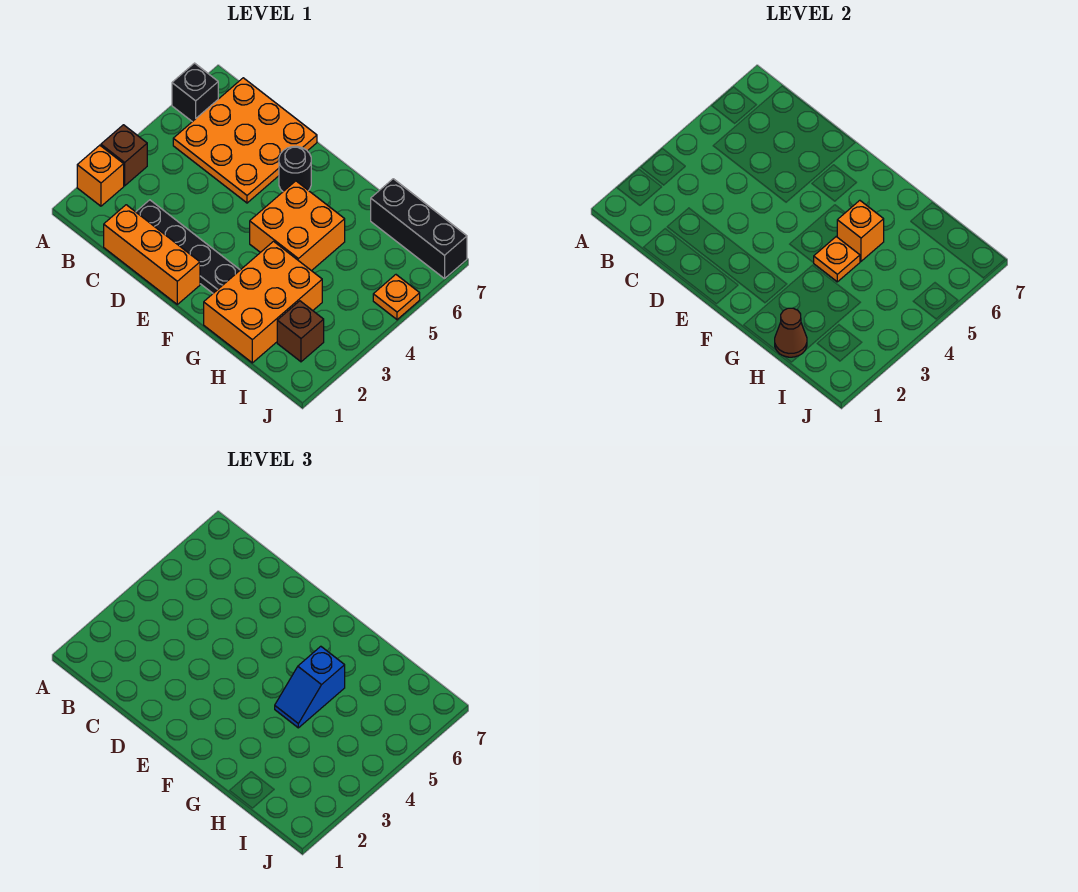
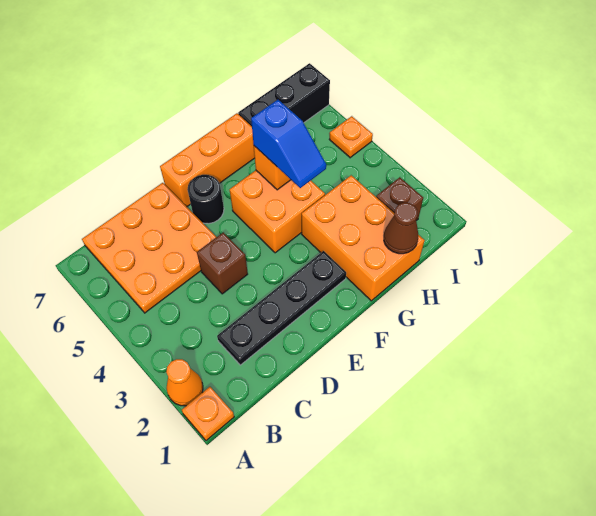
orange brick A2 level 1 -> orange cone A2 level 1
brown brick A3 level 1 -> brown brick D4 level 1
black brick A6 level 1 -> none
orange brick C1:E1 level 1 -> orange brick E7:G7 level 1
orange plate G4 level 2 -> orange plate A1 level 1

